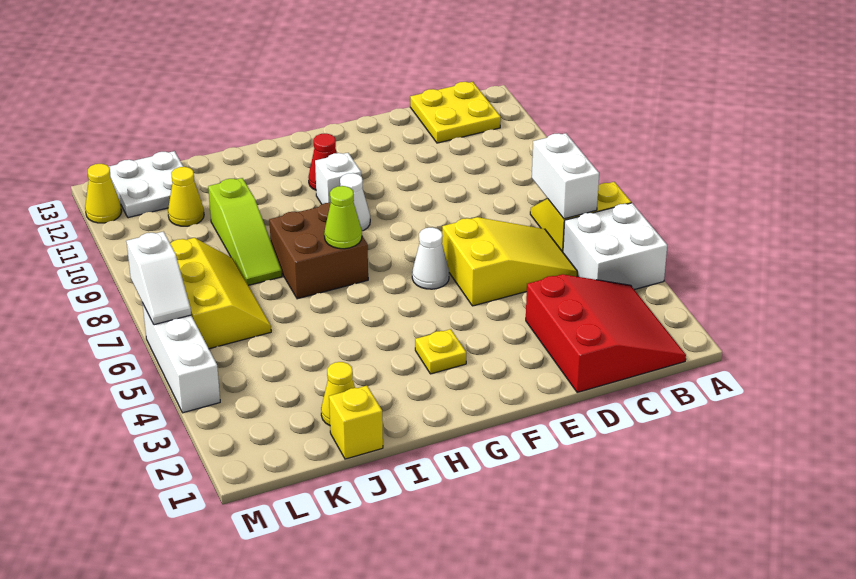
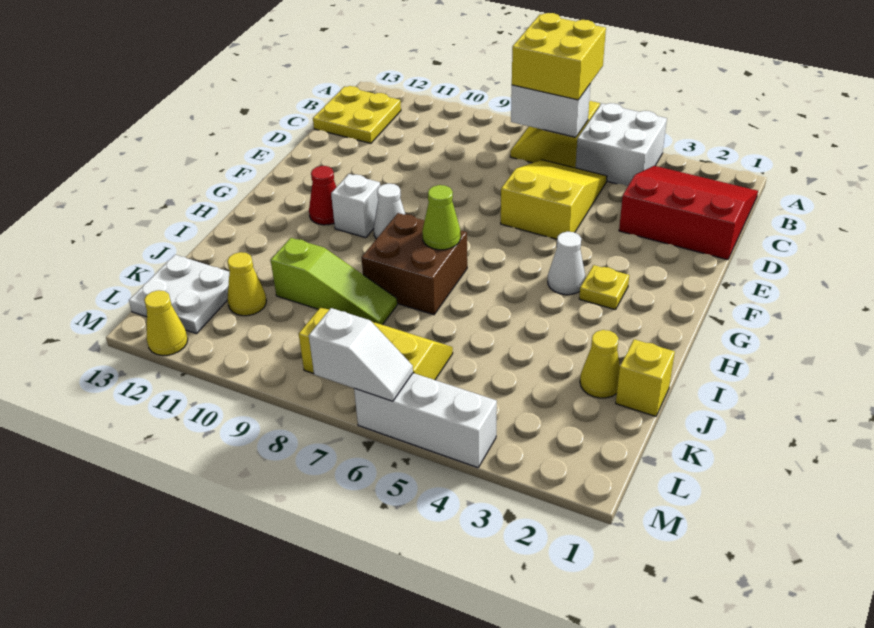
none -> yellow brick A6:B7 level 3
white cone F6 level 1 -> white cone G4 level 1

